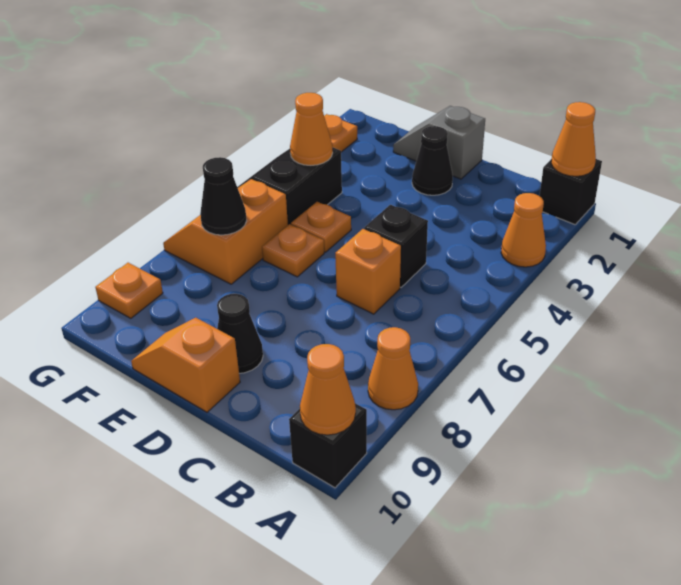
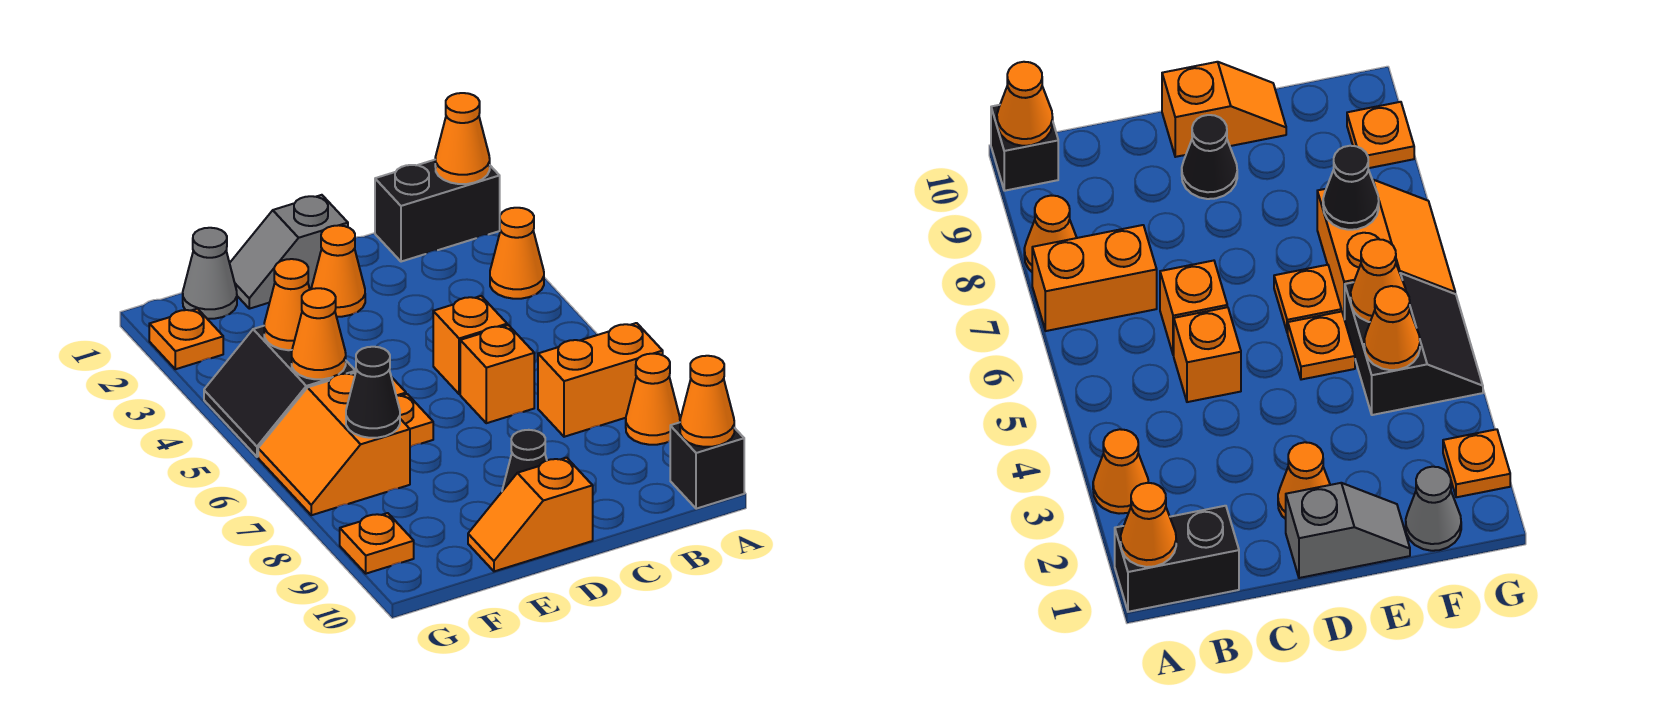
black brick A1 level 1 -> black brick A1:B1 level 1
none -> orange brick A7:B7 level 1
black brick C5 level 1 -> orange brick C5 level 1
black cone D2 level 1 -> orange cone D2 level 1
none -> grey cone F1 level 1
none -> orange cone F5 level 2

